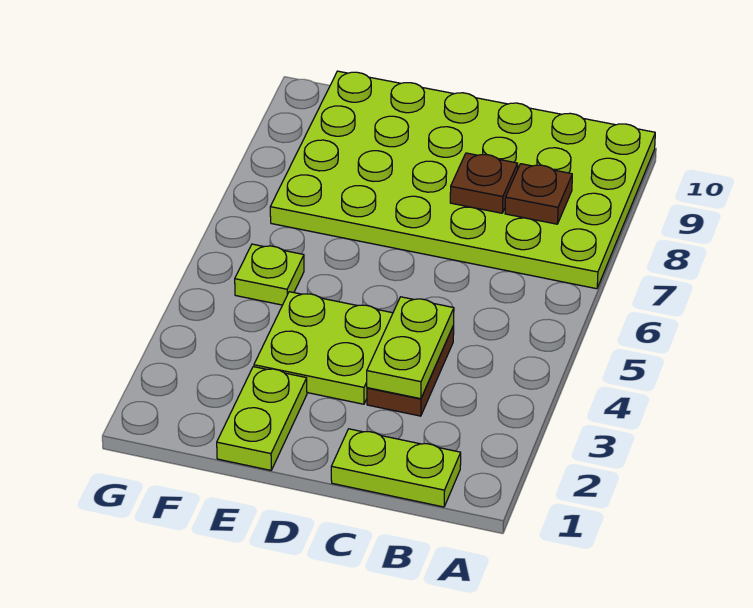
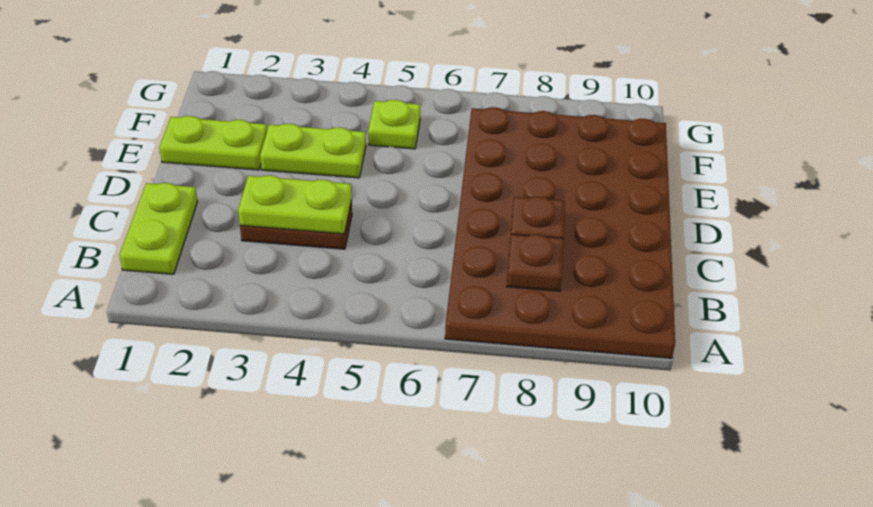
lime plate A7:F10 level 1 -> brown plate A7:F10 level 1
lime plate D3:E4 level 1 -> lime plate E3:E4 level 1

